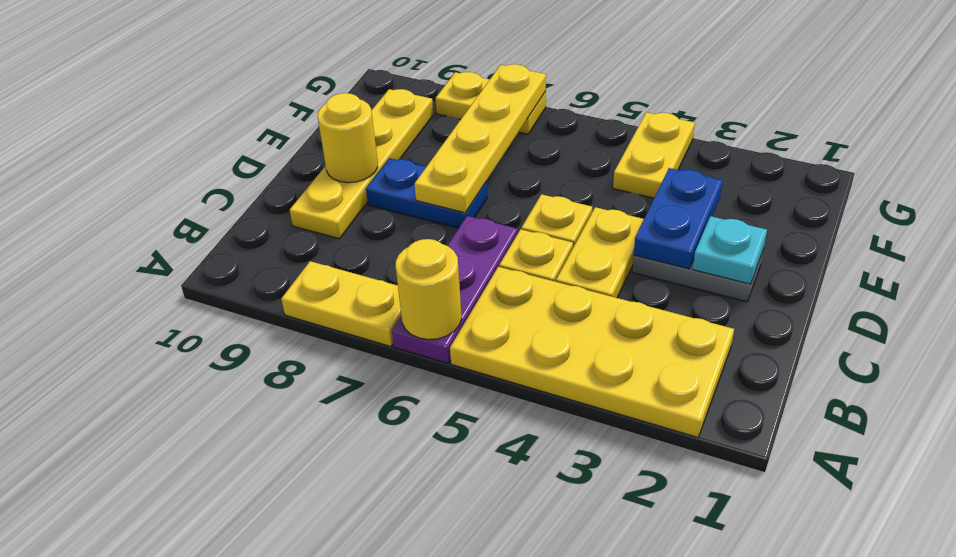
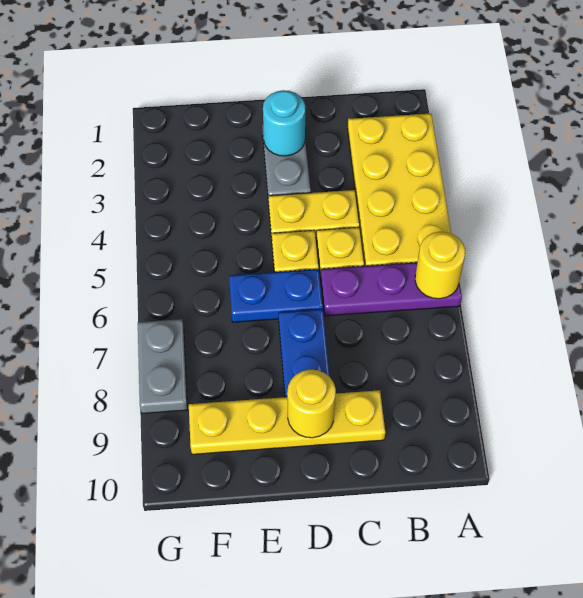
yellow plate A7:A8 level 1 -> none
cyan plate D2 level 2 -> cyan round brick D2 level 2
blue plate D3:E3 level 2 -> blue plate D6:E6 level 1
yellow plate D7:G7 level 2 -> none
yellow plate F4:G4 level 1 -> none
yellow plate G7:G8 level 1 -> grey plate G7:G8 level 1

